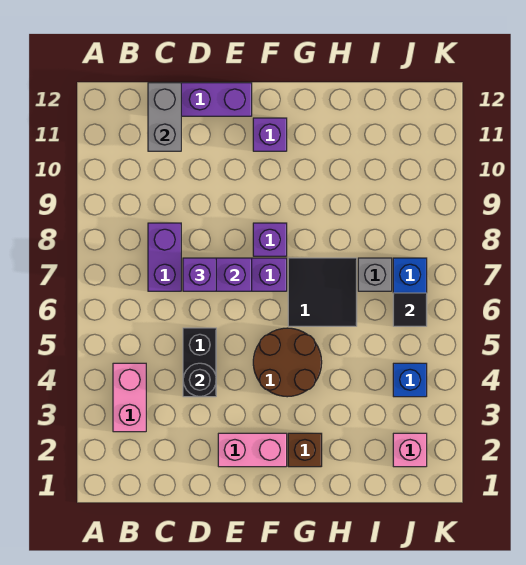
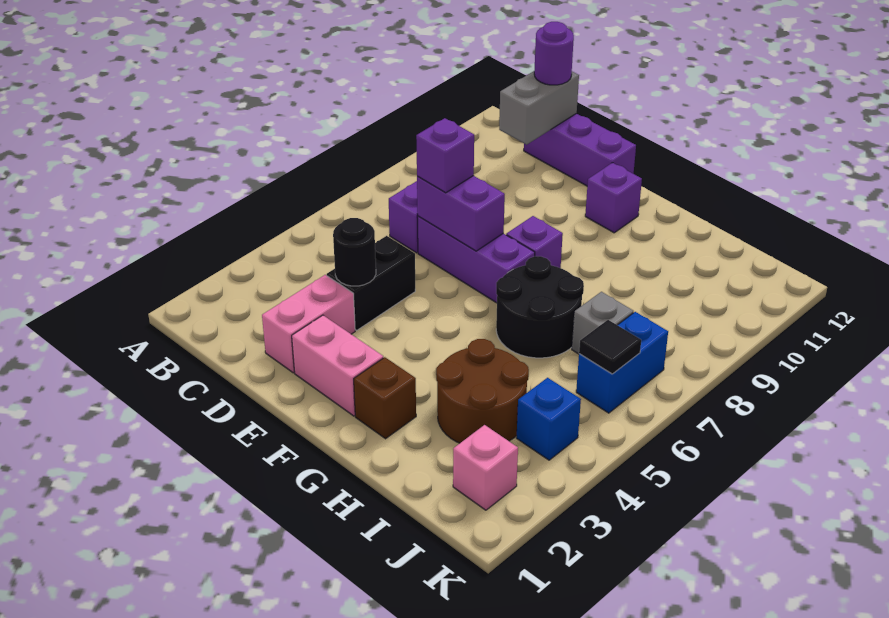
pink brick B3:B4 level 1 -> pink brick D2:D3 level 1
none -> purple round brick C12 level 3
brown round brick F4:G5 level 1 -> brown round brick H3:I4 level 1
black tile G6:H7 level 1 -> black round brick G6:H7 level 1

